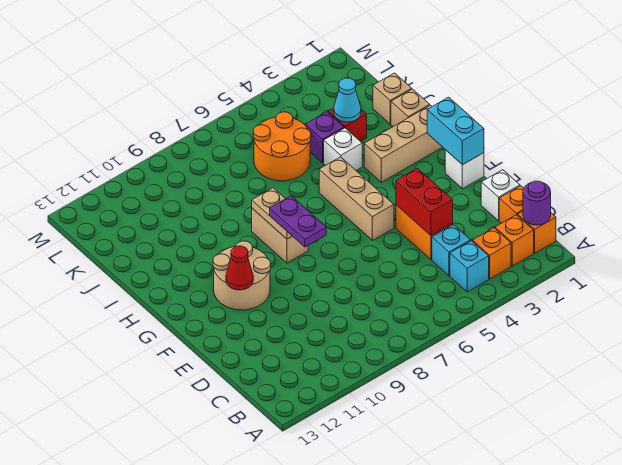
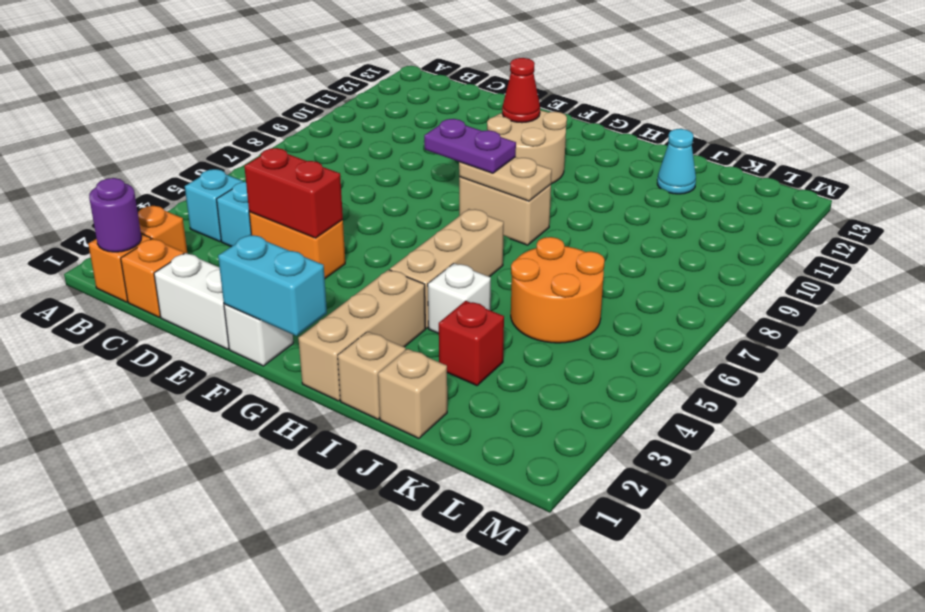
orange brick B3 level 1 -> none
white brick D1 level 1 -> white brick D1:E1 level 1
tan brick F5:H5 level 1 -> tan brick H4:H6 level 1
cyan cone J3 level 2 -> cyan cone J12 level 1
purple brick J4 level 1 -> none

